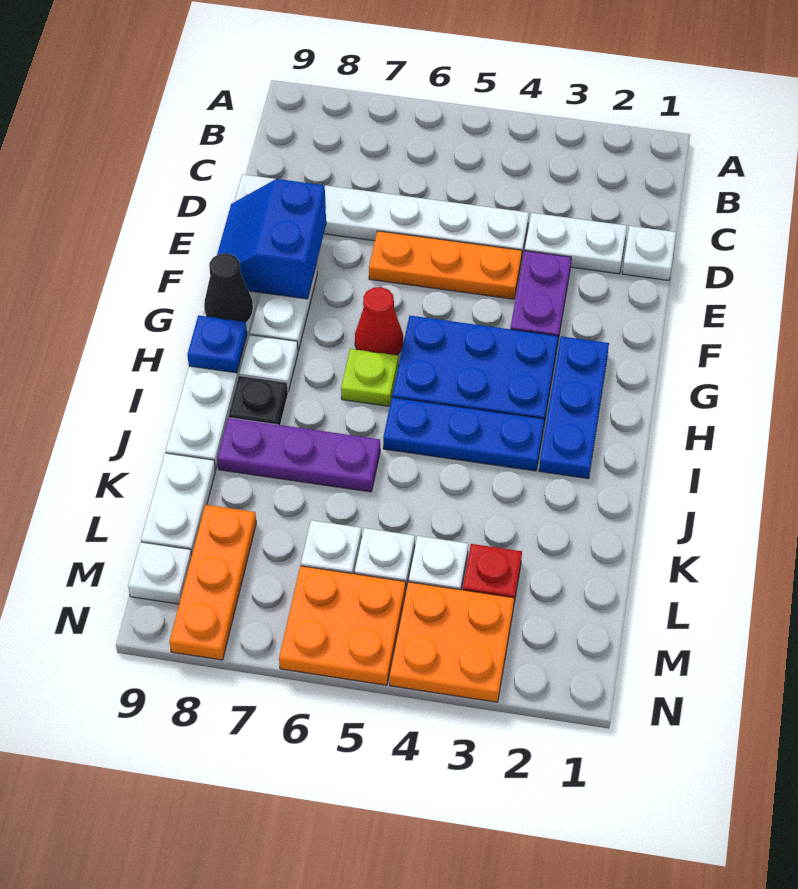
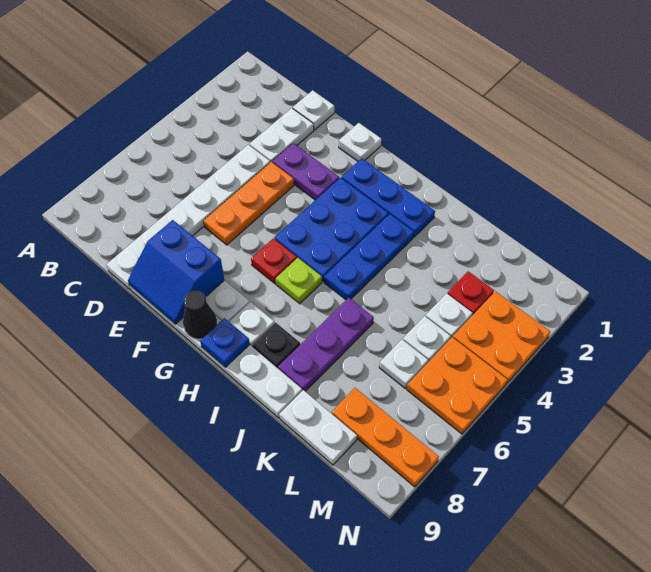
red cone G6 level 1 -> red plate G6 level 1
white plate M9 level 1 -> white plate F1 level 1

